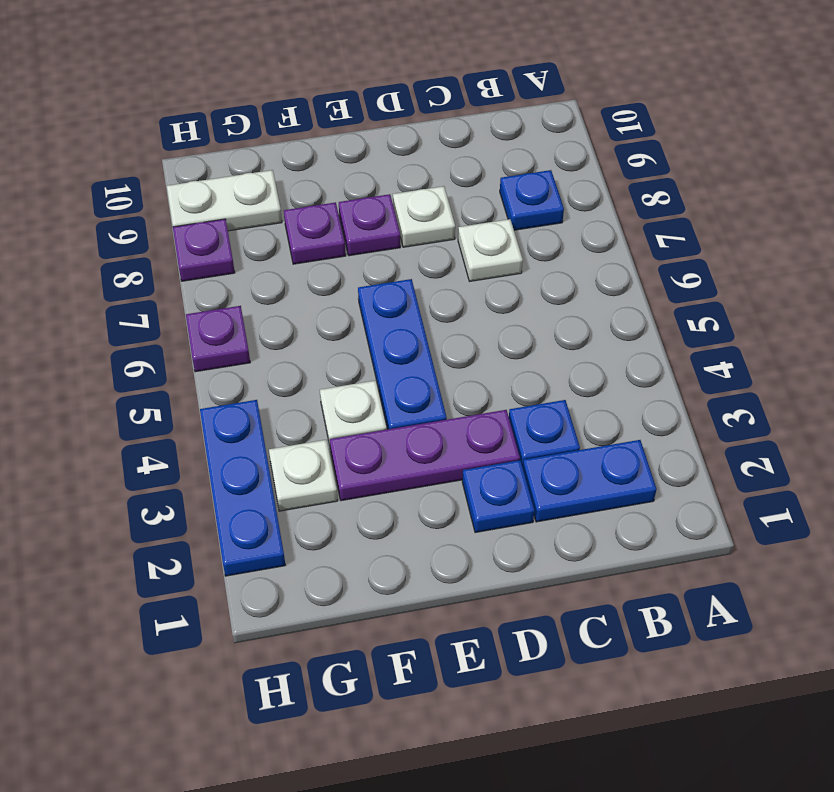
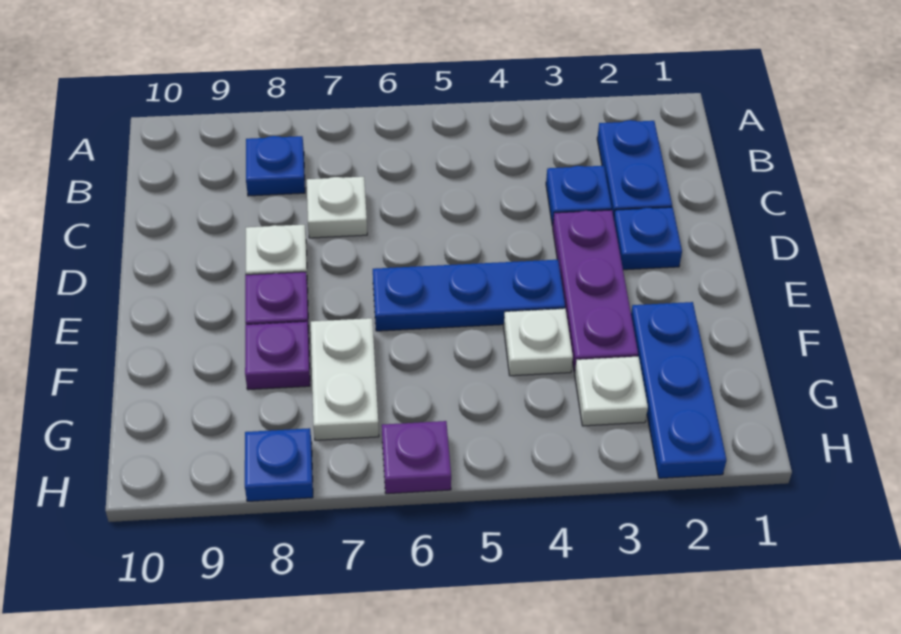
white plate G9:H9 level 1 -> white plate F7:G7 level 1
blue plate H2:H4 level 1 -> blue plate F2:H2 level 1
purple plate H8 level 1 -> blue plate H8 level 1

